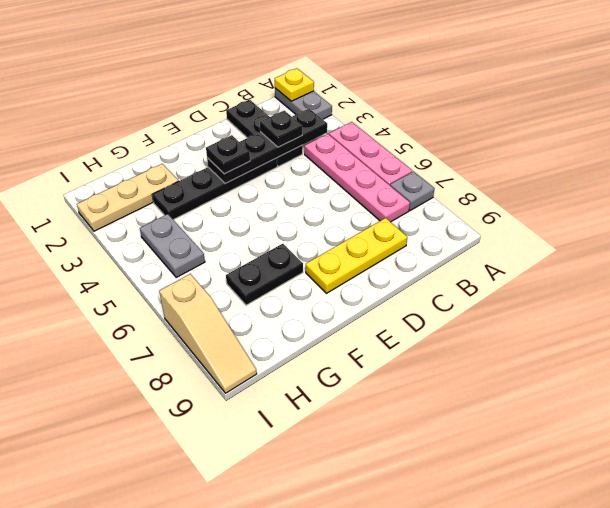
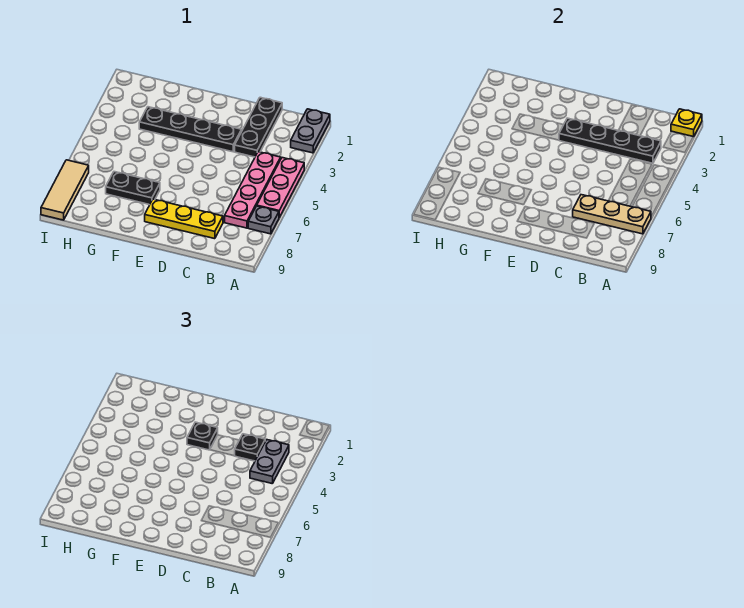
tan plate G2:I2 level 1 -> tan plate A7:C7 level 2
grey plate H4:H5 level 1 -> grey plate B3:B4 level 3
tan slope I7:I9 level 1 top 7 -> tan tile I7:I9 level 1

